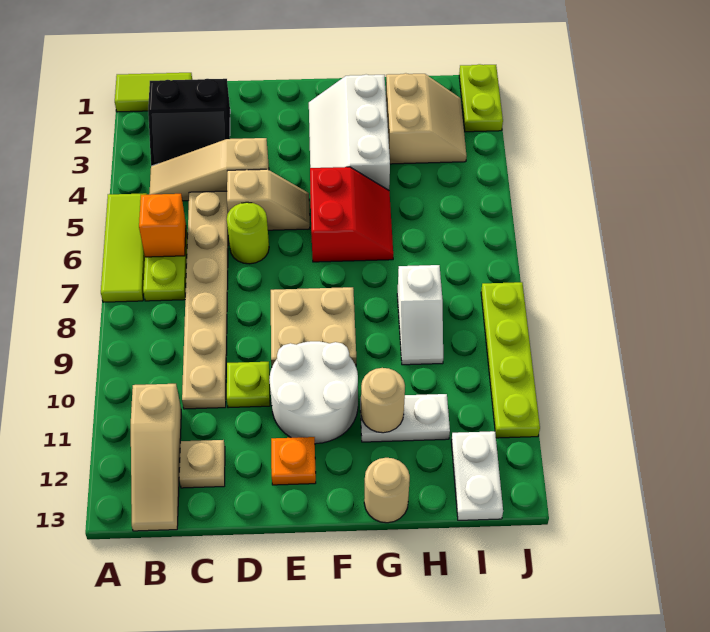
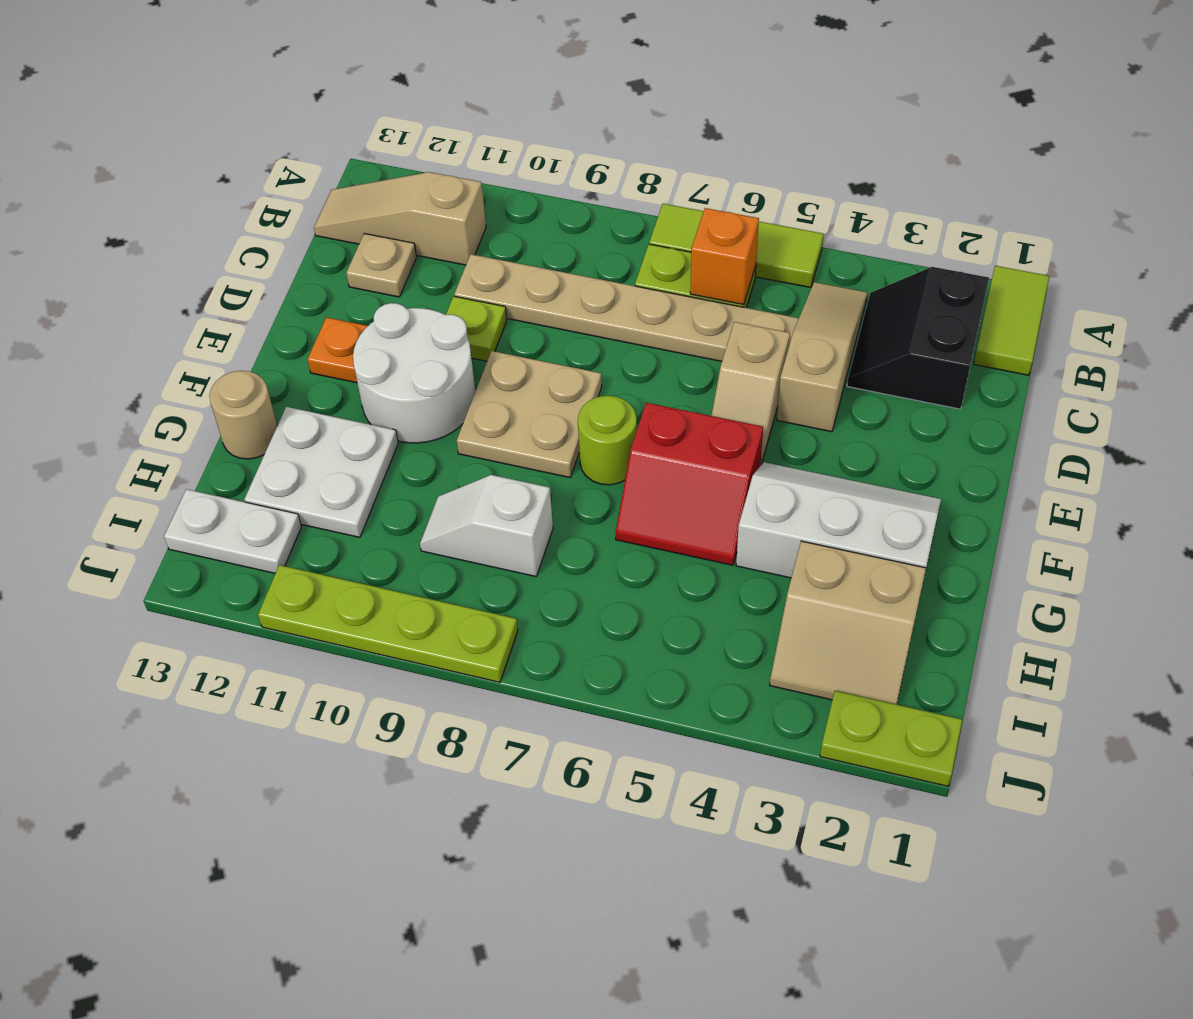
lime round brick D6 level 1 -> lime round brick F7 level 1
white plate G11:H11 level 1 -> white plate G11:H12 level 1
tan round brick G11 level 2 -> none

